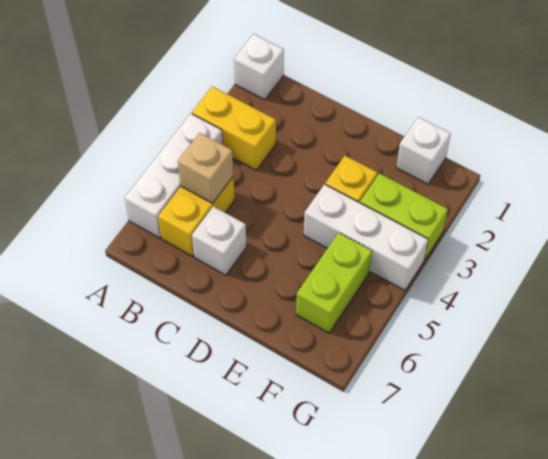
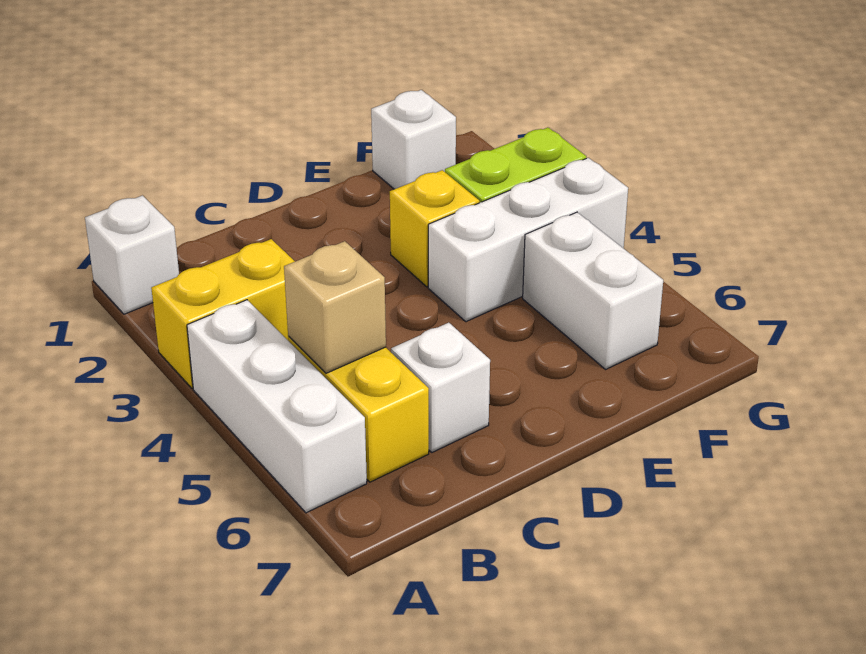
lime brick F5:F6 level 1 -> white brick F5:F6 level 1

